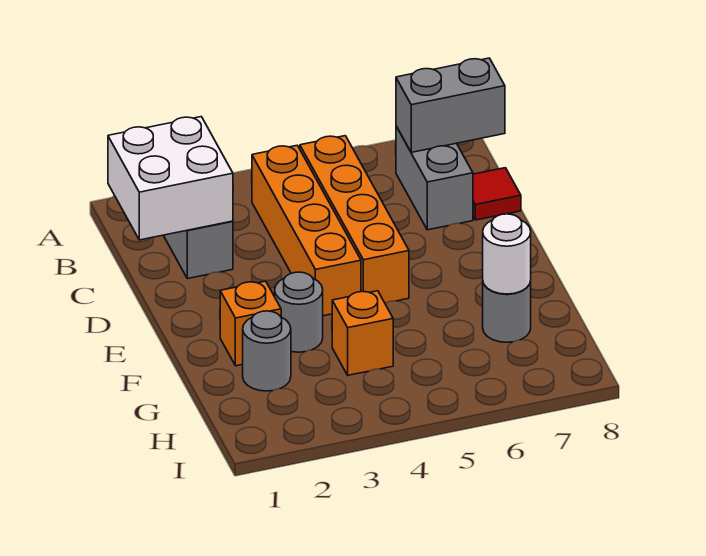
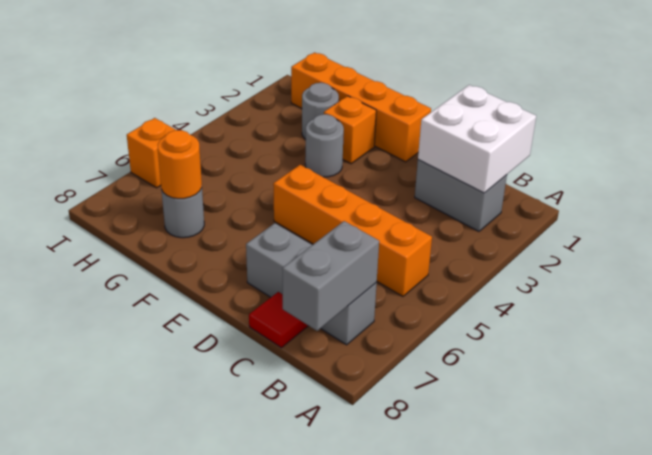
orange brick B4:E4 level 1 -> orange brick E1:H1 level 1
grey brick B7:C7 level 1 -> grey brick B7:D7 level 1
orange brick G4 level 1 -> orange brick I6 level 1
white round brick G7 level 2 -> orange round brick G7 level 2

